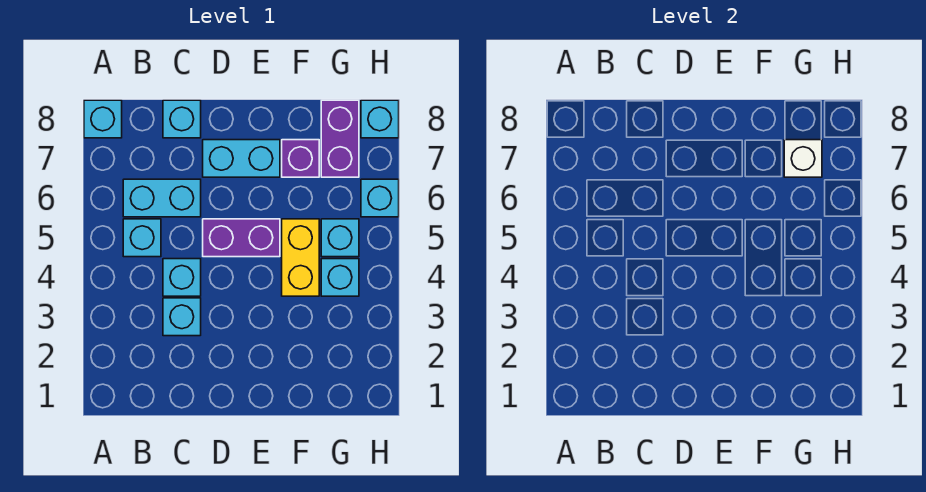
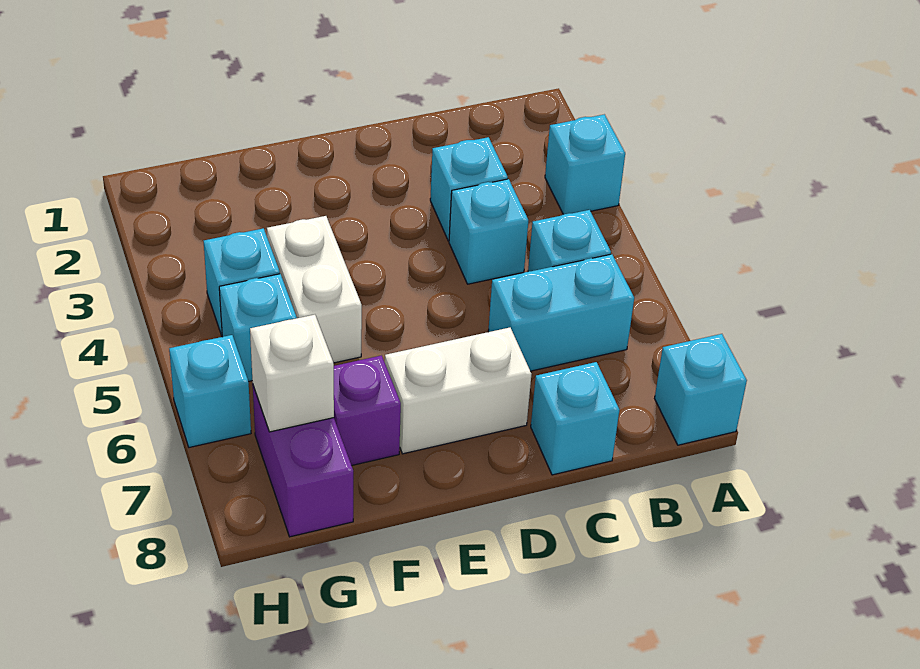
purple brick D5:E5 level 1 -> none
cyan brick D7:E7 level 1 -> white brick D7:E7 level 1
yellow brick F4:F5 level 1 -> white brick F4:F5 level 1
cyan brick H8 level 1 -> cyan brick A3 level 1

